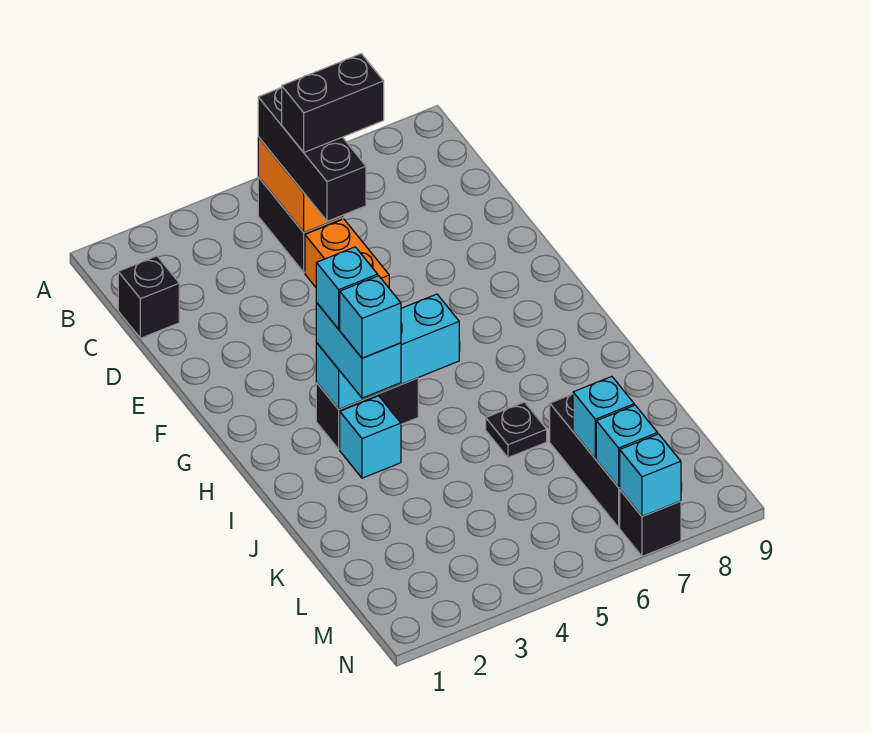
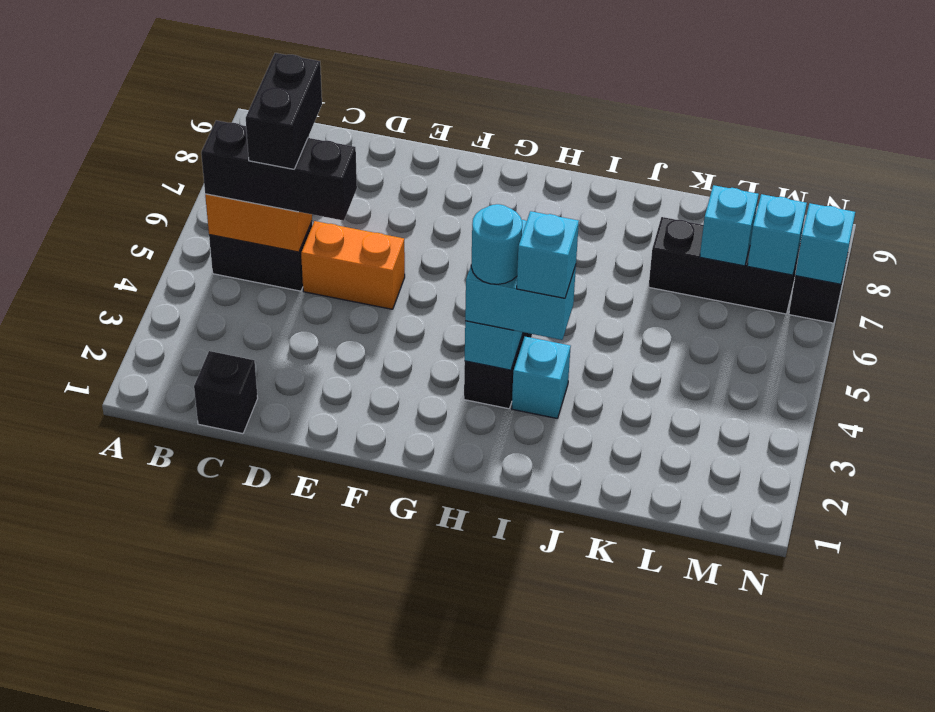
cyan brick H3 level 4 -> cyan round brick H3 level 4
black plate J6 level 1 -> none

